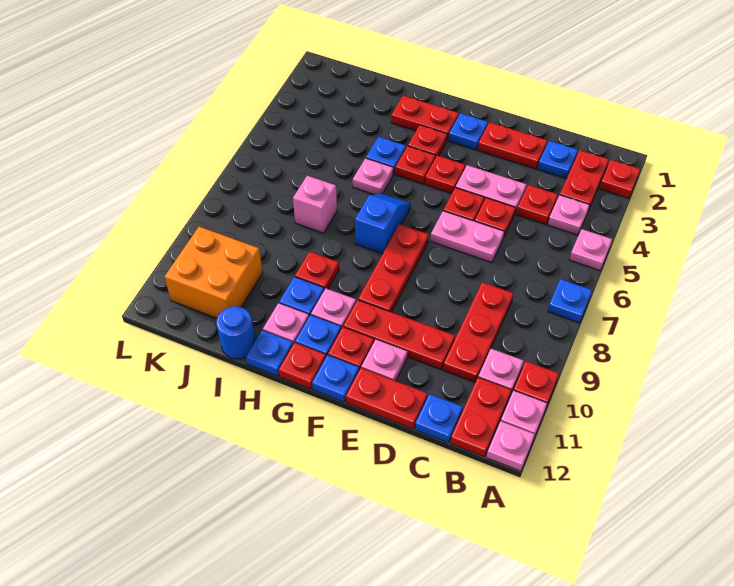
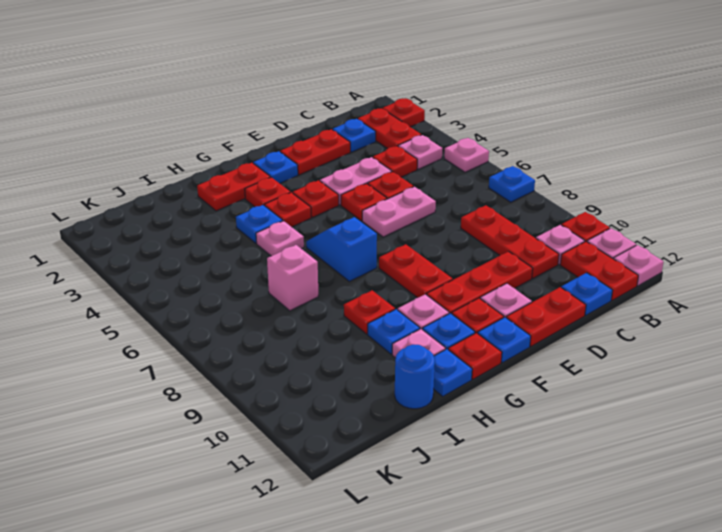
red plate F7:F9 level 1 -> red plate F8:F9 level 1
orange brick J10:K11 level 1 -> none

